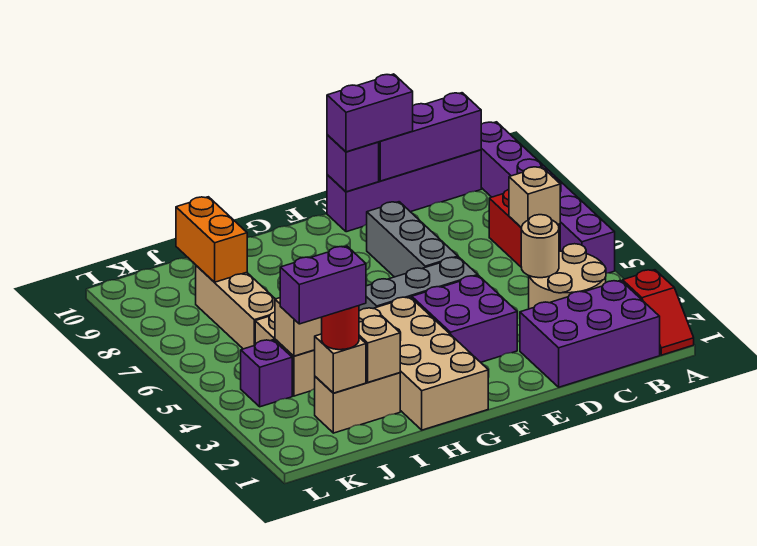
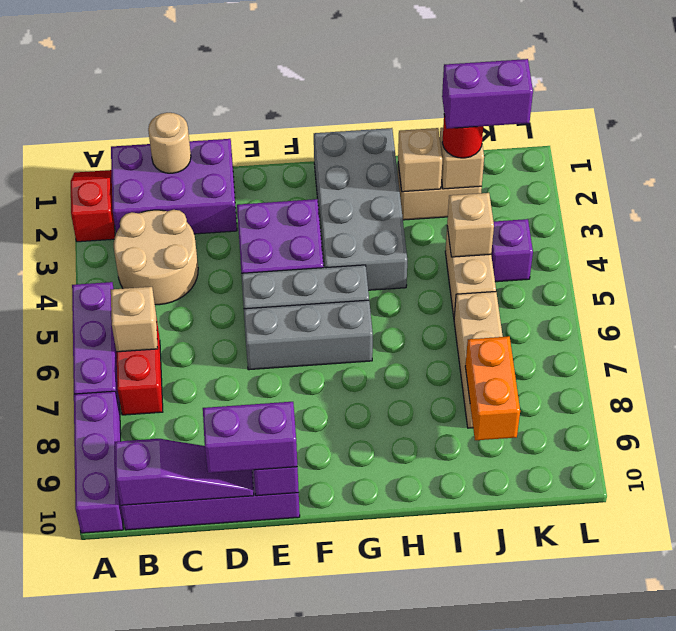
purple brick B10:D10 level 2 -> purple slope B10:D10 level 2 top B
tan round brick C4 level 2 -> tan round brick C1 level 2
grey brick E6:E8 level 1 -> grey brick E6:G6 level 1
tan brick G1:H4 level 1 -> grey brick G1:H4 level 1

